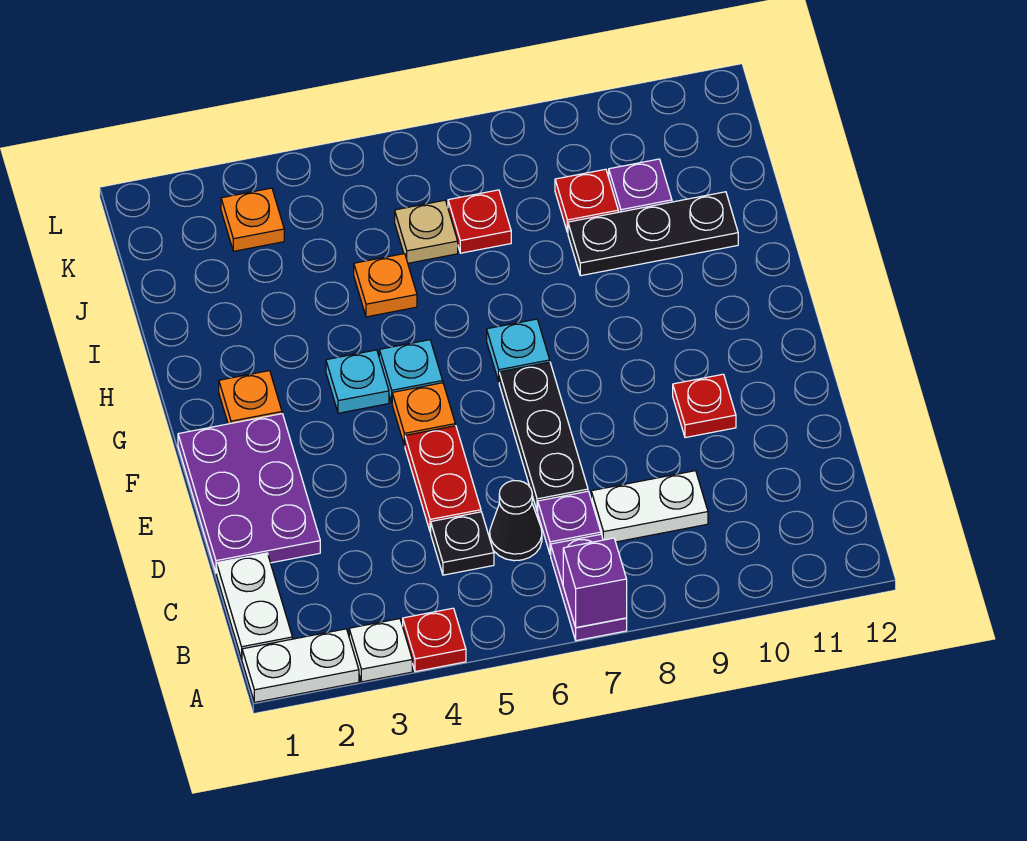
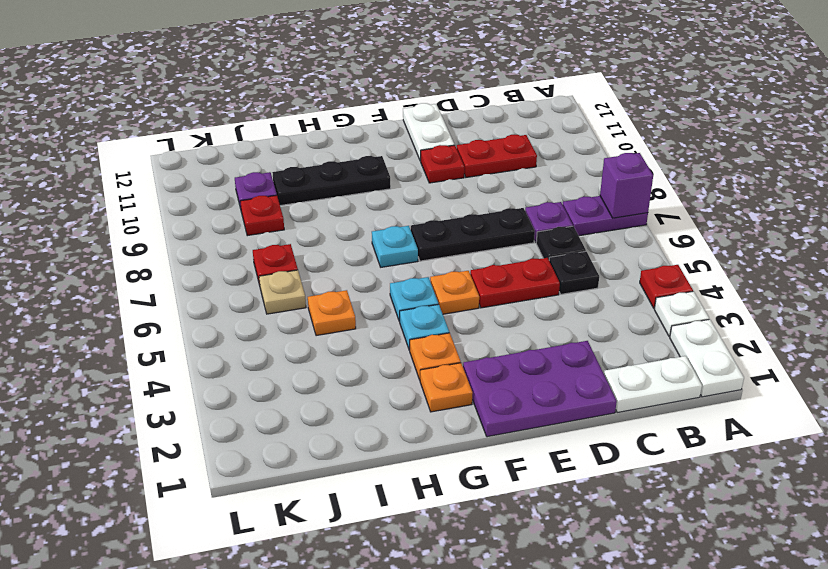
black cone C6 level 1 -> black plate C6 level 1
white plate C8:C9 level 1 -> white plate E11:E12 level 1
none -> red plate C10:D10 level 1
black plate I9:I11 level 1 -> black plate G10:I10 level 1
orange plate K3 level 1 -> orange plate G3 level 1

